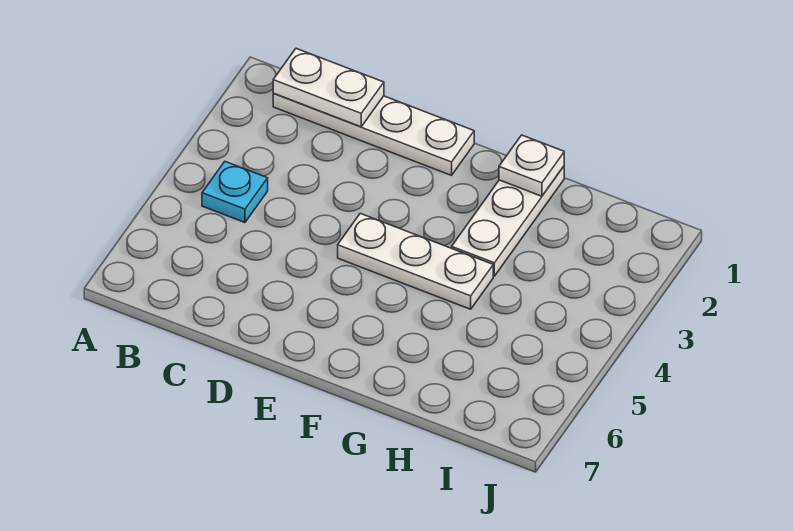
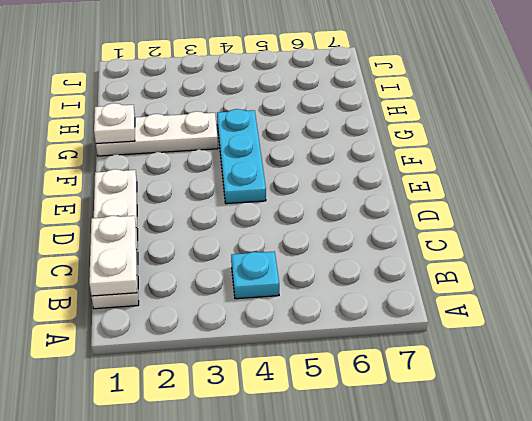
white plate E4:G4 level 1 -> cyan plate E4:G4 level 1

